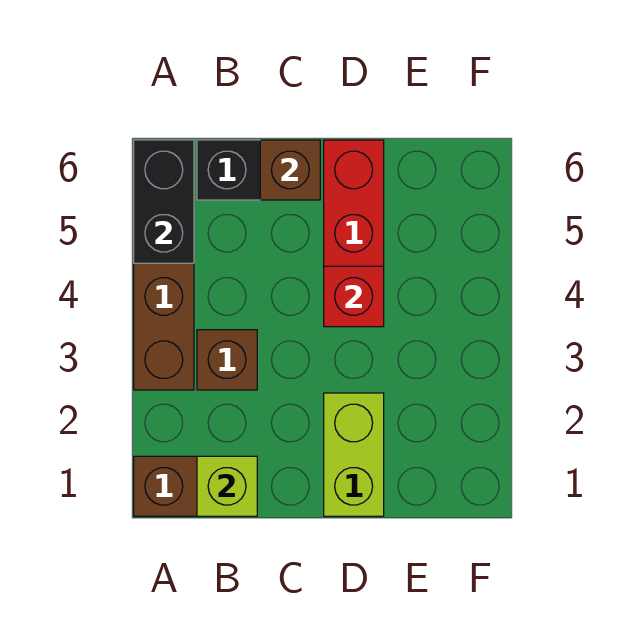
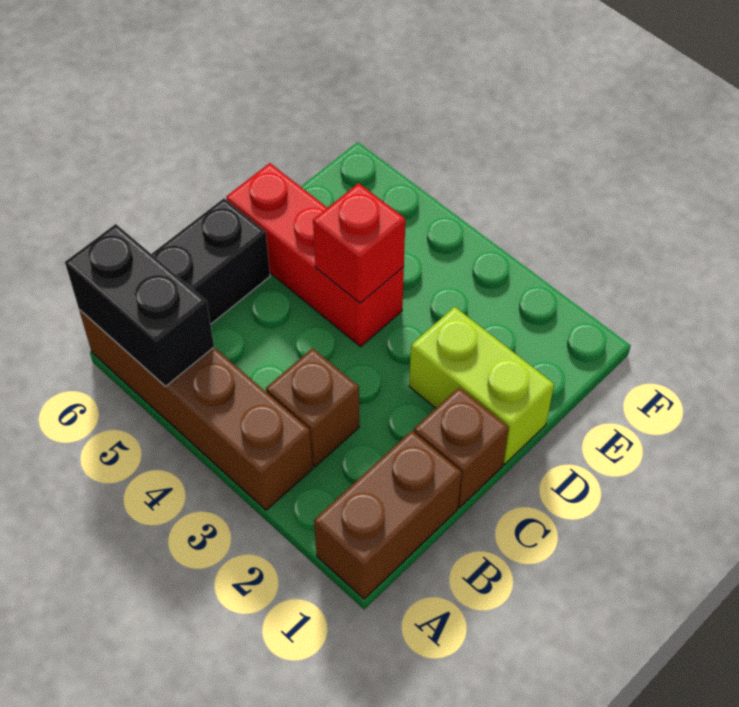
lime brick B1 level 2 -> none
brown brick C6 level 2 -> brown brick C1 level 1

